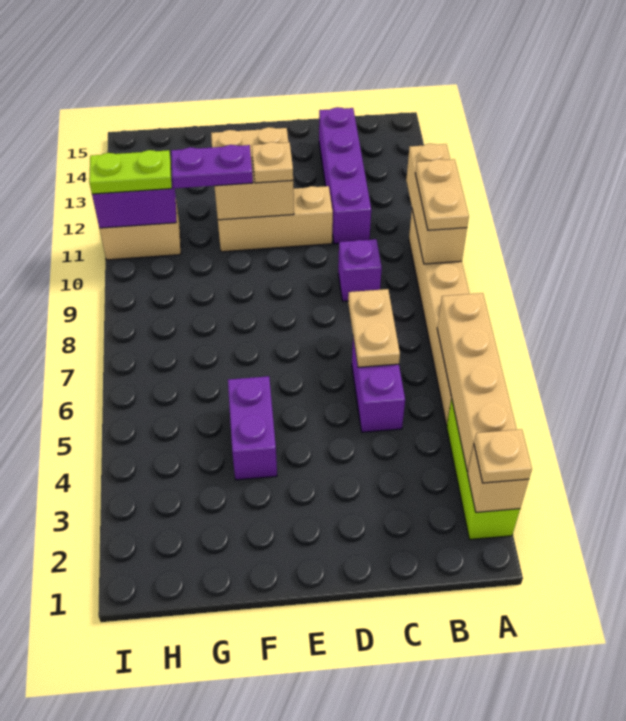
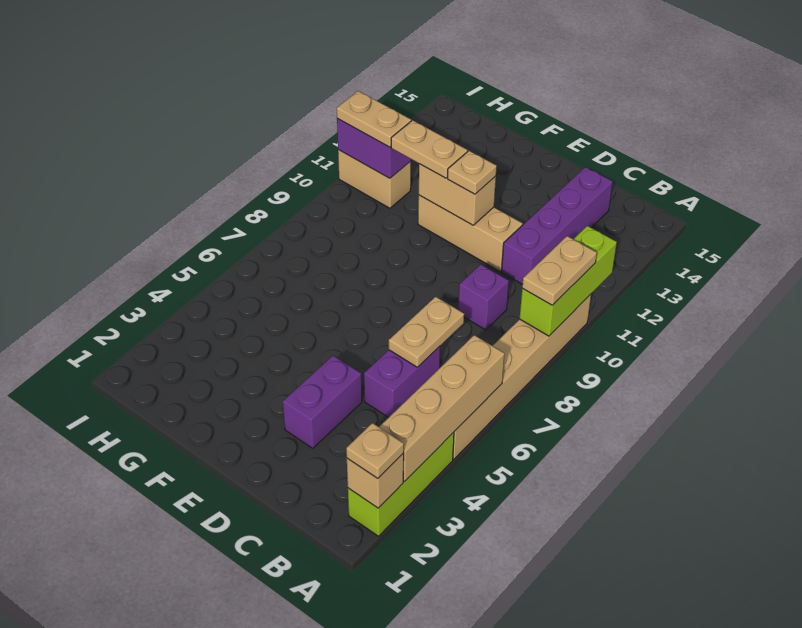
tan brick A9:A11 level 2 -> lime brick A9:A11 level 2
tan brick E11:F12 level 2 -> tan brick E11:F11 level 2
purple brick F4:F5 level 1 -> purple brick D3:D4 level 1
purple plate F11:G11 level 3 -> tan plate F11:G11 level 3
lime plate H11:I11 level 3 -> tan plate H11:I11 level 3

